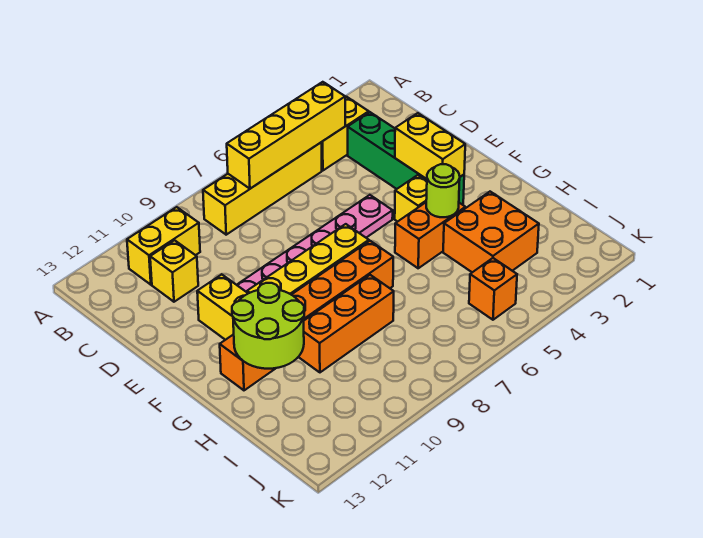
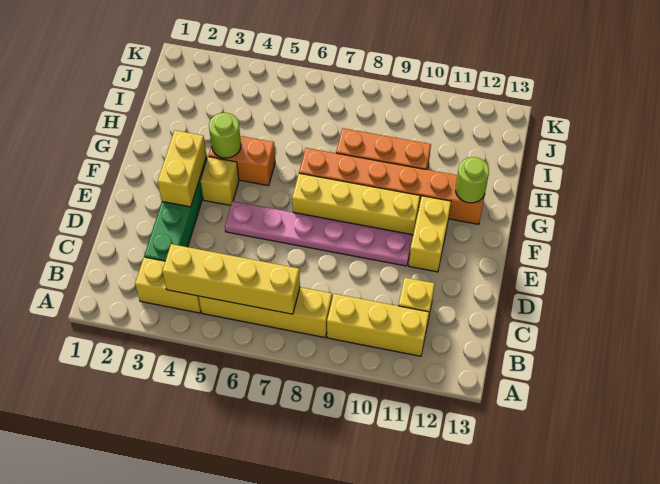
yellow brick B10:B11 level 1 -> yellow brick B9:B11 level 1
lime round brick G11:H12 level 2 -> lime round brick G12 level 2
orange brick H3:I4 level 1 -> none
orange brick J5 level 1 -> none

